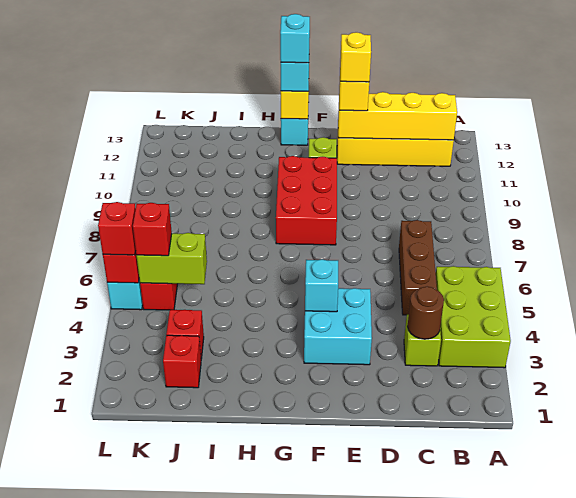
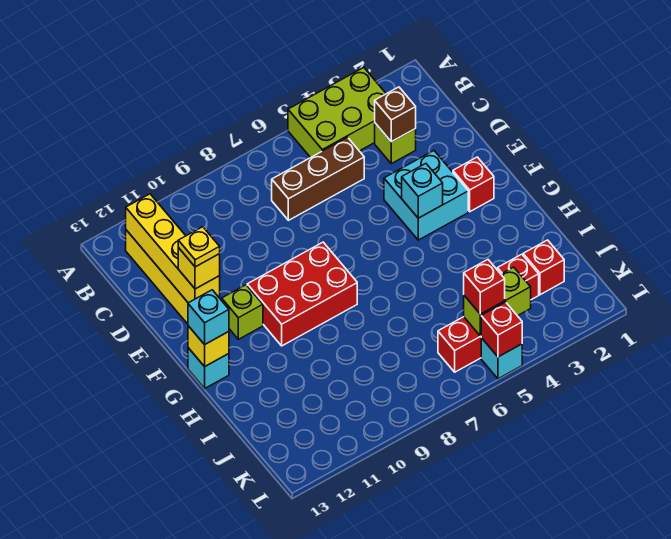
brown round brick C3 level 2 -> brown brick C3 level 2
yellow brick E12 level 4 -> yellow plate E12 level 4
cyan brick G13 level 4 -> none
lime brick J5:K5 level 2 -> lime brick K4:K5 level 2
red brick L5 level 3 -> red brick F2 level 1

